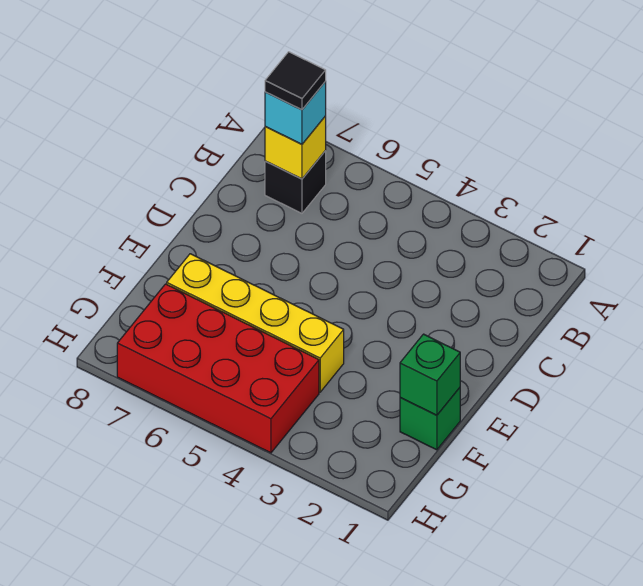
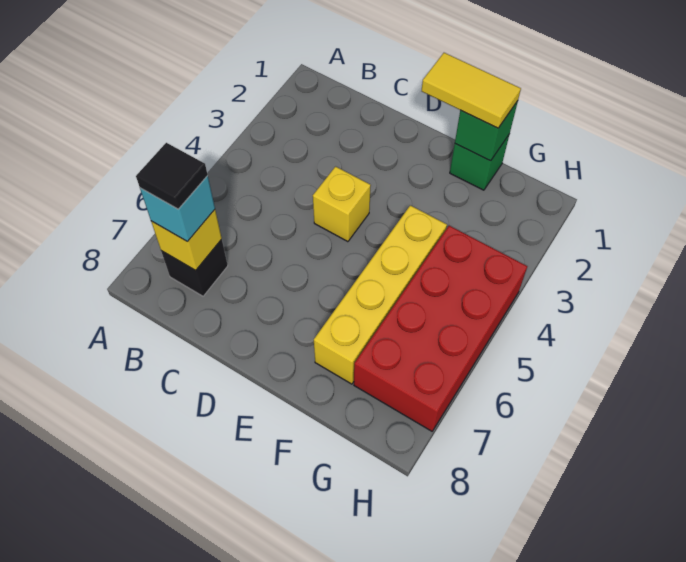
none -> yellow brick D4 level 1
none -> yellow tile E1:F1 level 3

